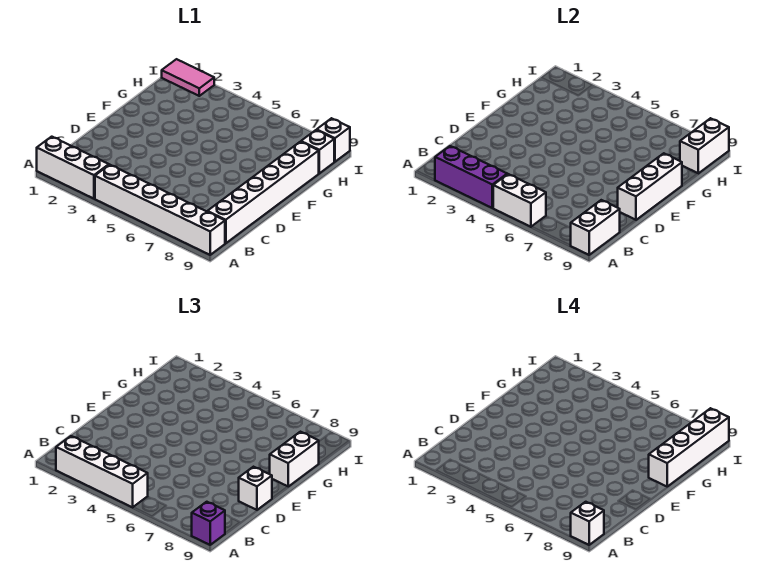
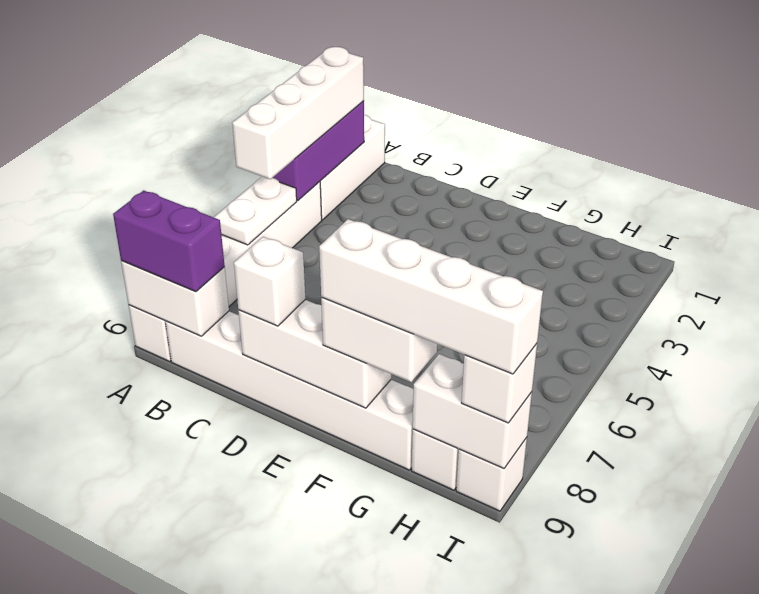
white brick A5:A6 level 2 -> white plate A5:A6 level 2
purple brick A9 level 3 -> purple brick A9:B9 level 3
white brick A9 level 4 -> white brick I9 level 3
pink tile I1:I2 level 1 -> none

